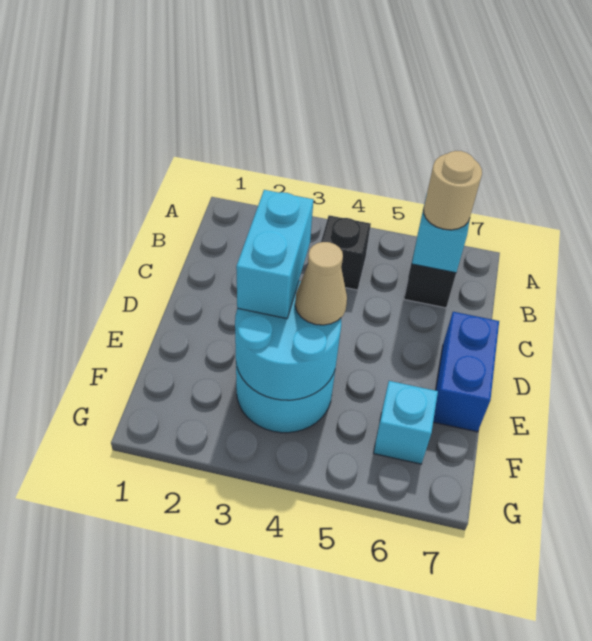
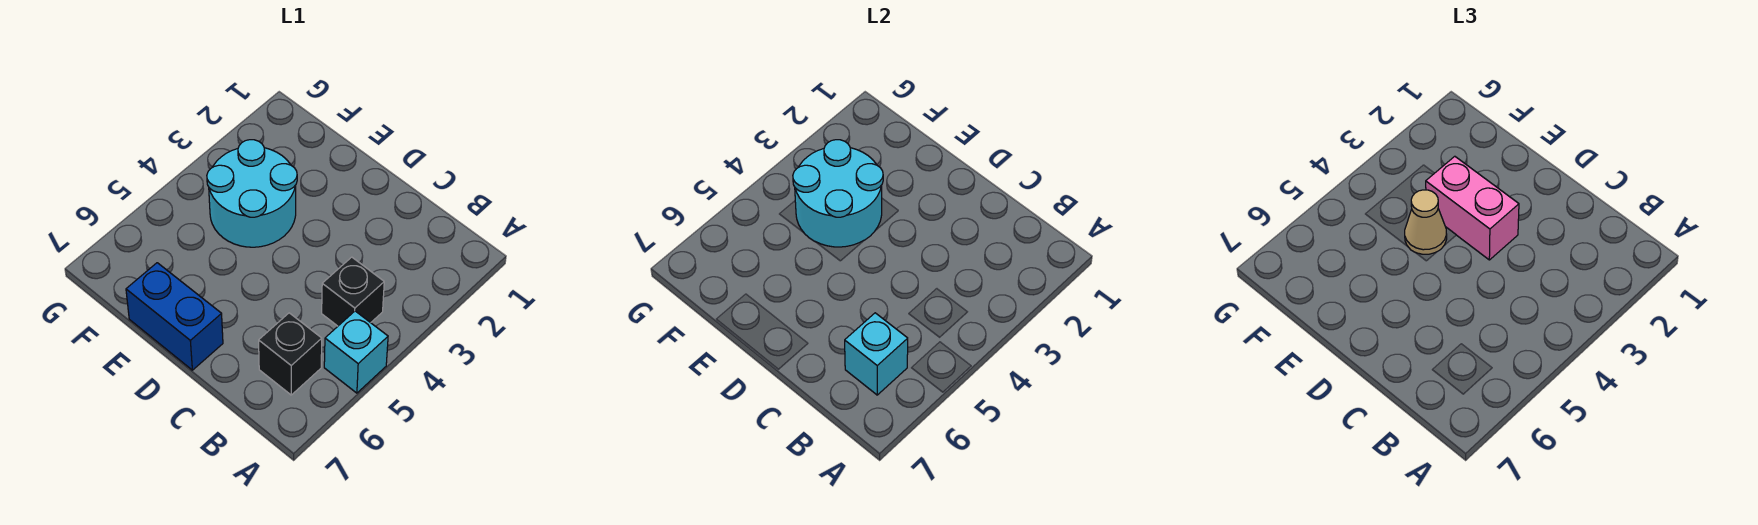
tan round brick B6 level 3 -> none
cyan brick D3:E3 level 3 -> pink brick D3:E3 level 3
cyan brick F6 level 1 -> cyan brick A5 level 1

